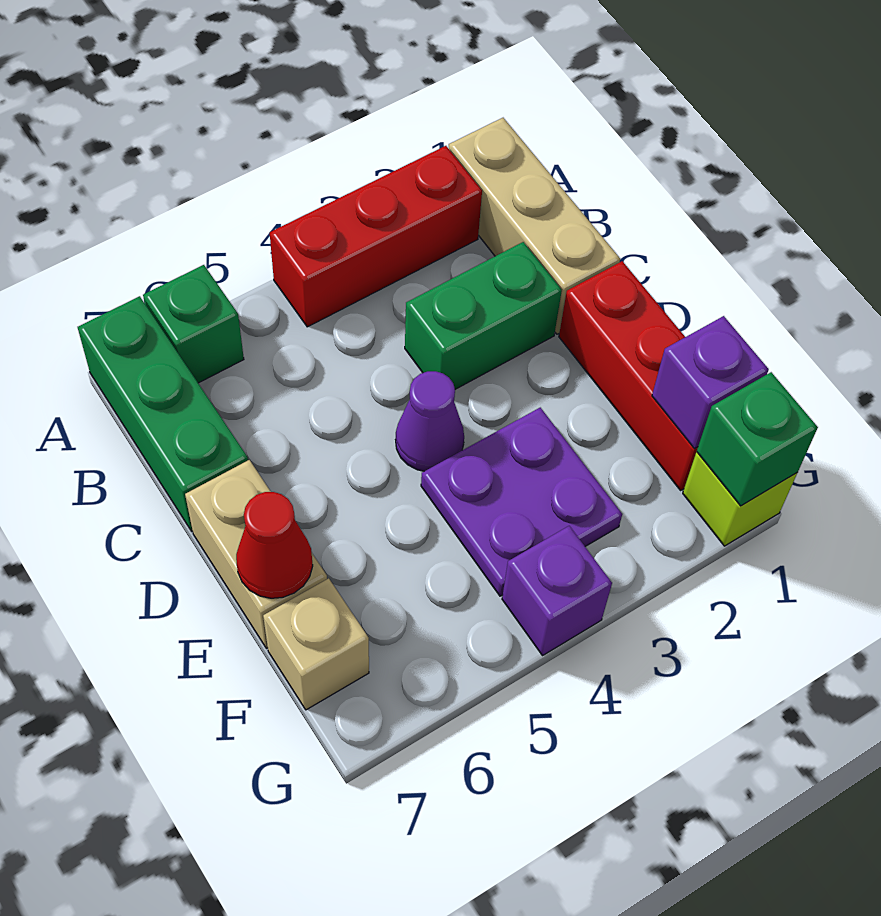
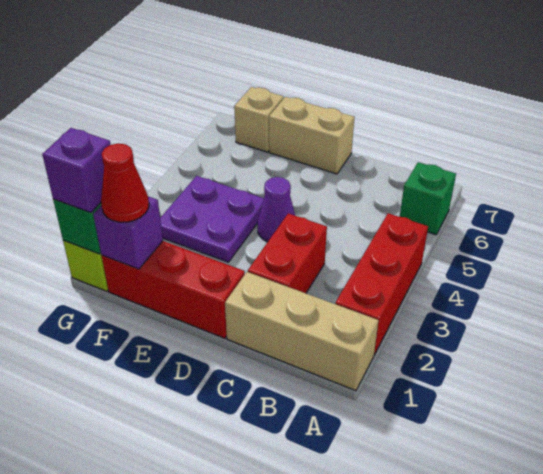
green brick A7:C7 level 1 -> none
green brick C2:C3 level 1 -> red brick C2:C3 level 1
red cone E7 level 2 -> red cone F1 level 3
purple brick G4 level 1 -> purple brick G1 level 3

